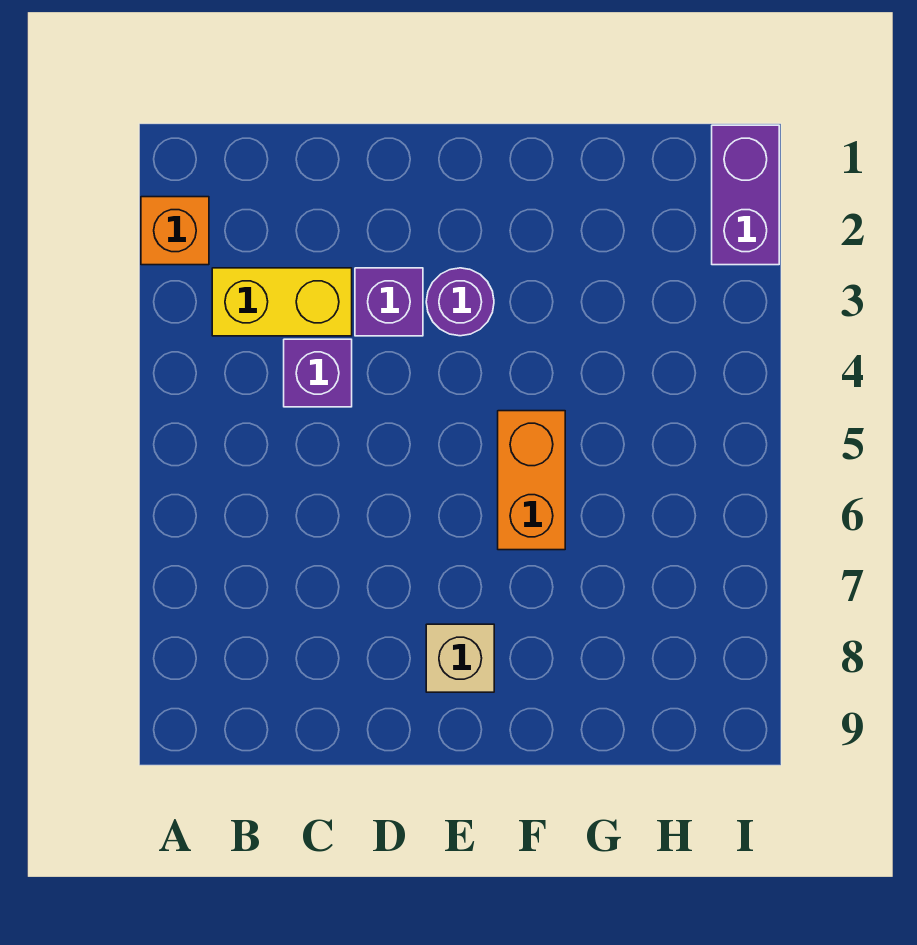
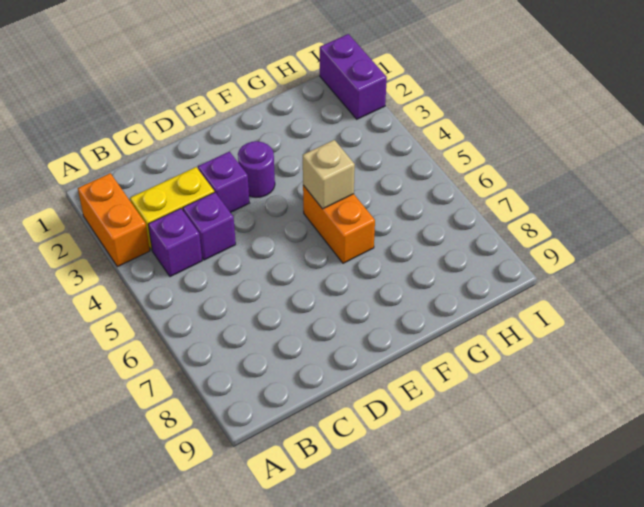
orange brick A2 level 1 -> orange brick A2:A3 level 1
none -> purple brick B4 level 1
tan brick E8 level 1 -> tan brick F5 level 2

